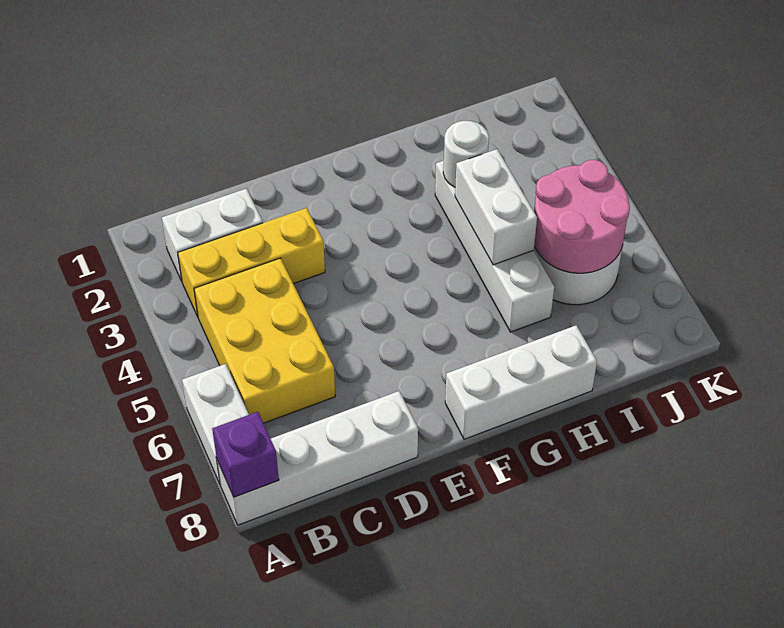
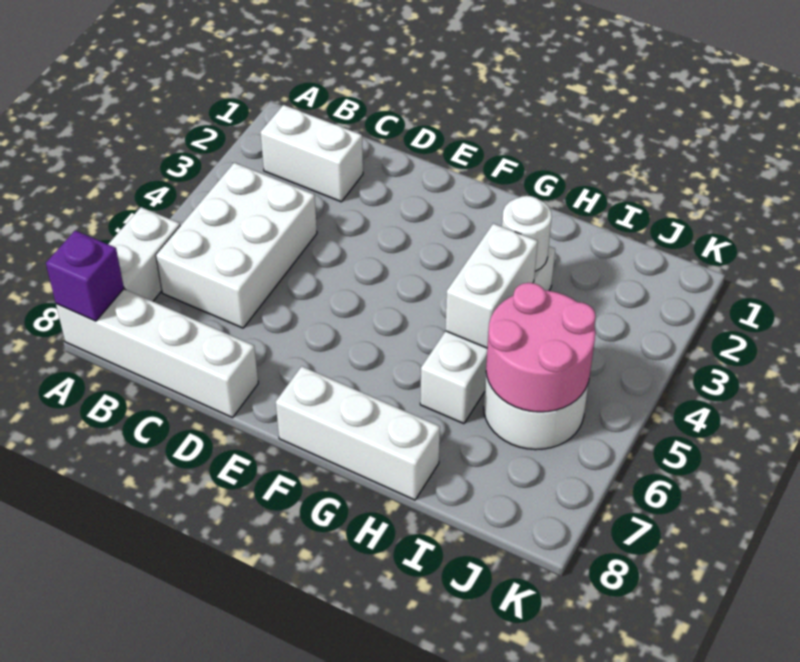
yellow brick B3:D3 level 1 -> none
yellow brick B4:C6 level 1 -> white brick B4:C6 level 1

